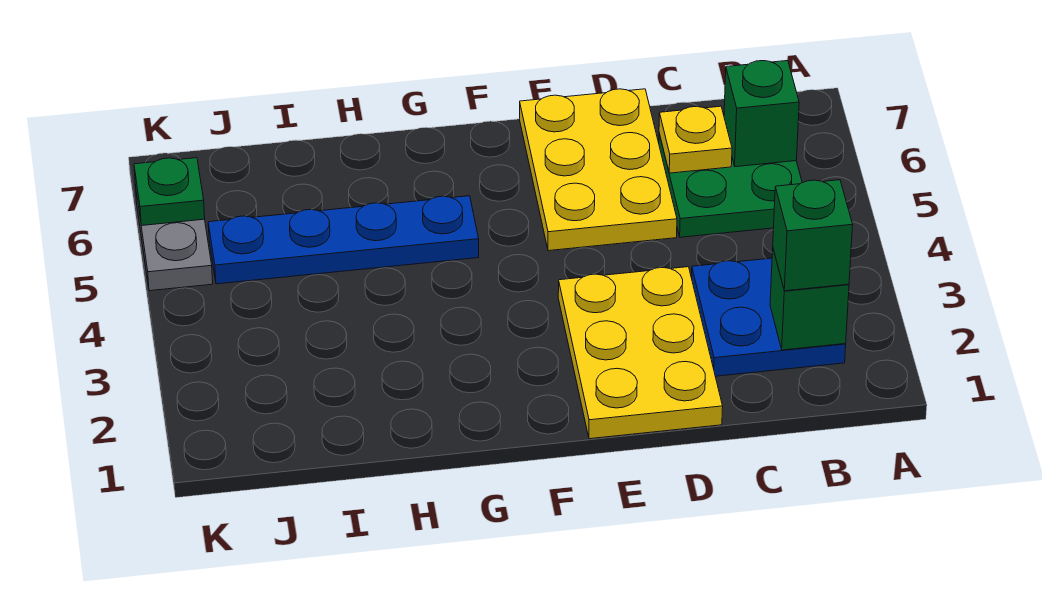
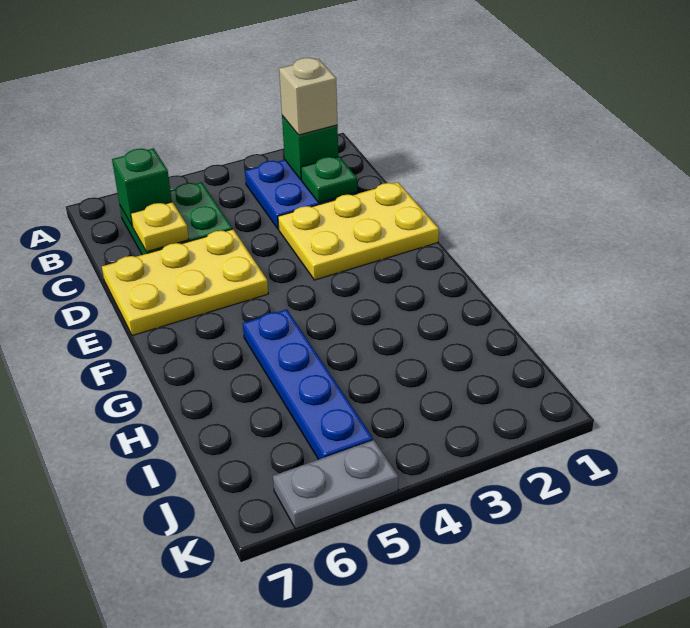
green brick B2 level 3 -> tan brick B2 level 3
green plate K6 level 2 -> green plate C2 level 2

